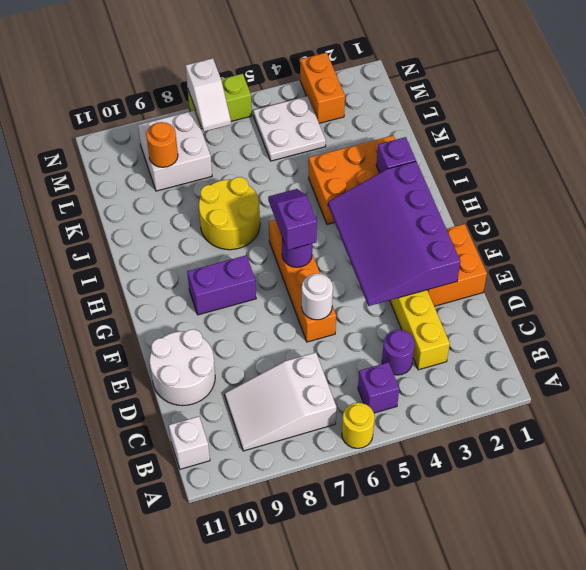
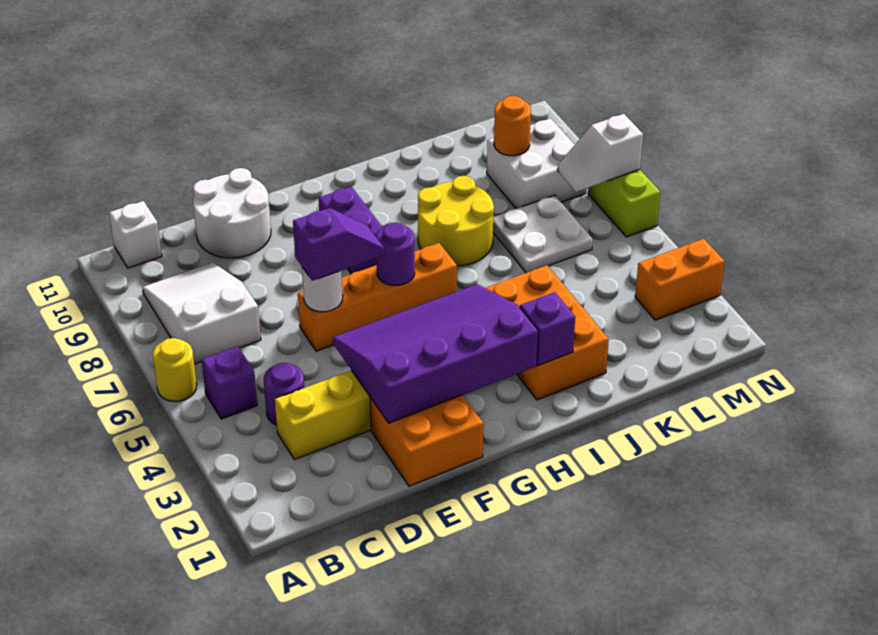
purple slope G6:H6 level 3 top G -> purple slope E6:F6 level 3 top E
white plate L4:M5 level 1 -> white plate K6:L7 level 1

